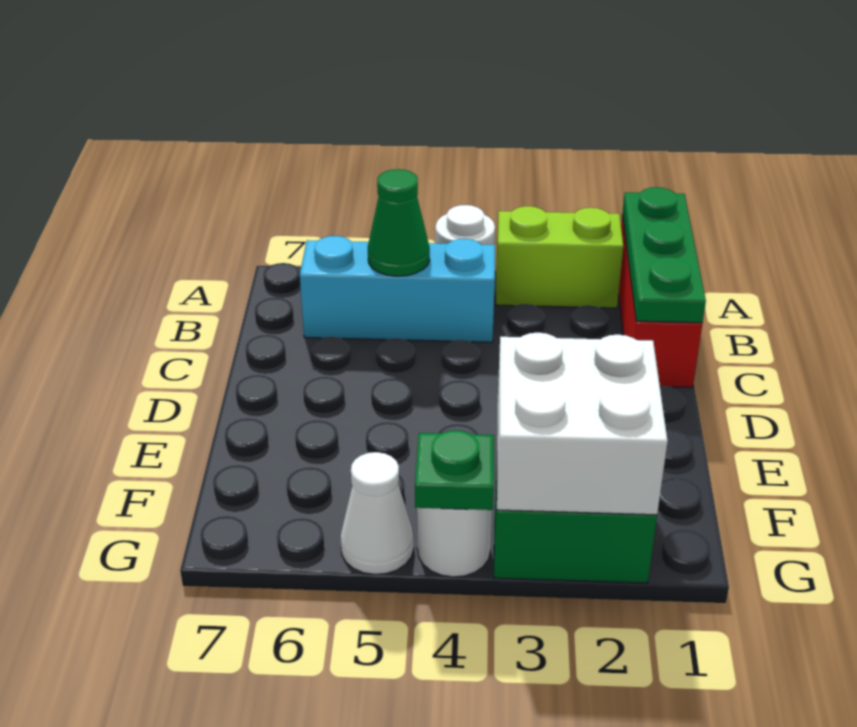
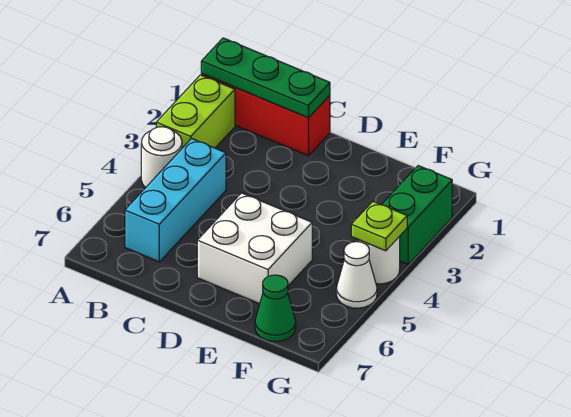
green cone B5 level 2 -> green cone F7 level 1
white brick F2:G3 level 2 -> white brick D5:E6 level 1
green plate G4 level 2 -> lime plate G4 level 2

